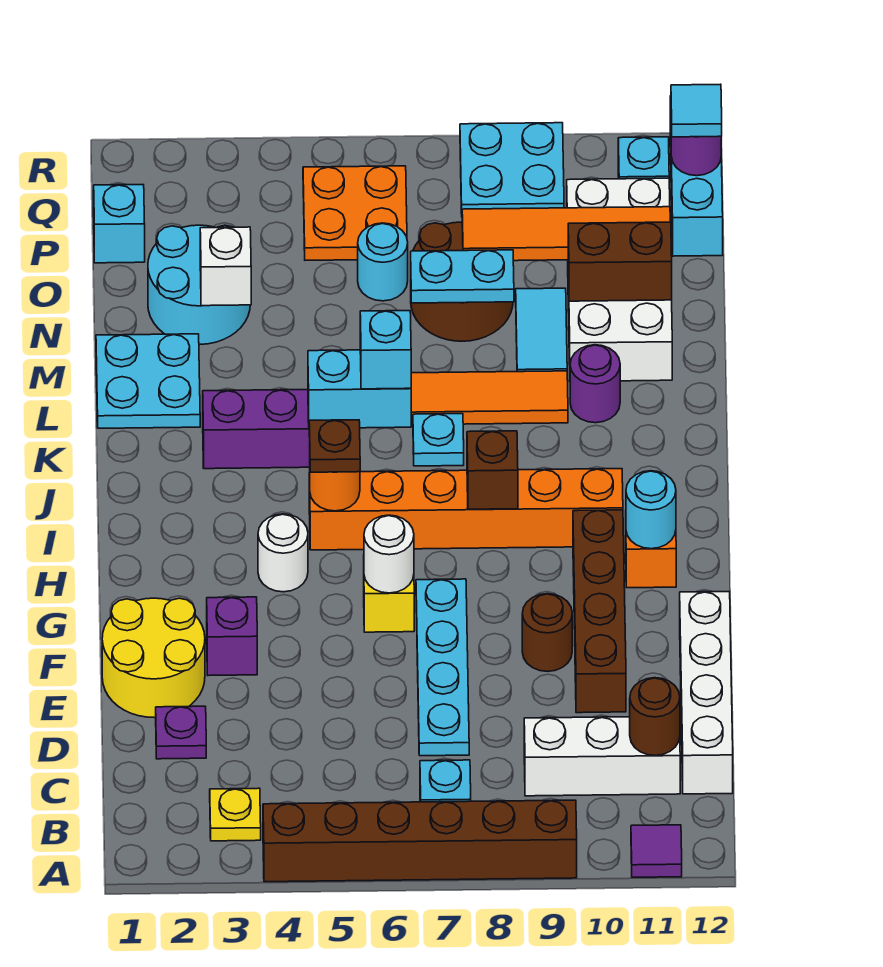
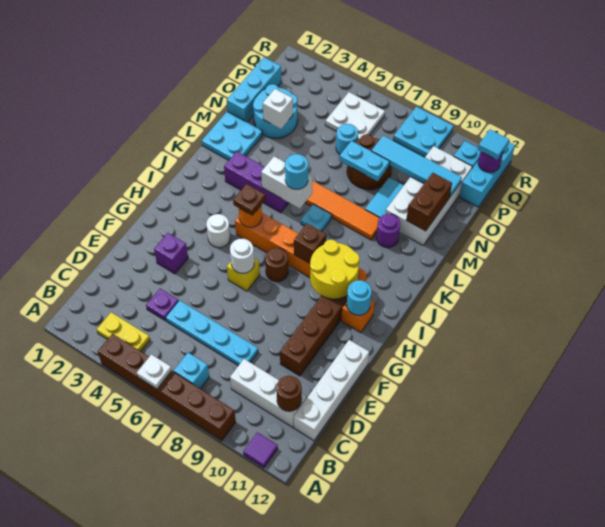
none -> white plate A6 level 2
yellow plate B3 level 1 -> yellow plate B3:B4 level 1
purple plate D2 level 1 -> purple plate D4 level 1
cyan plate D7:G7 level 1 -> cyan plate D5:D8 level 1
yellow round brick E1:F2 level 1 -> yellow round brick H9:I10 level 2
brown round brick F9 level 1 -> brown round brick H7 level 1
cyan brick K5:K6 level 2 -> white brick K5:K6 level 2
cyan brick K6 level 3 -> cyan round brick K6 level 3
brown brick N10:N11 level 2 -> brown brick M11:N11 level 2
orange tile O8:O11 level 2 -> cyan tile O8:O11 level 2
cyan brick P1 level 1 -> cyan brick N1:P1 level 1
orange plate P5:Q6 level 1 -> white plate P5:Q6 level 1

